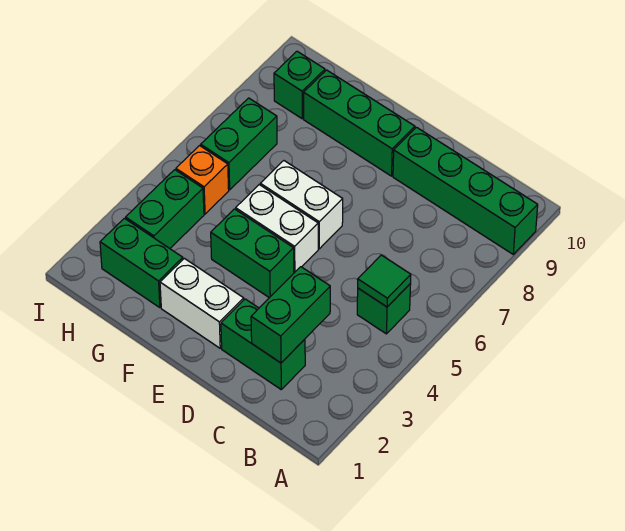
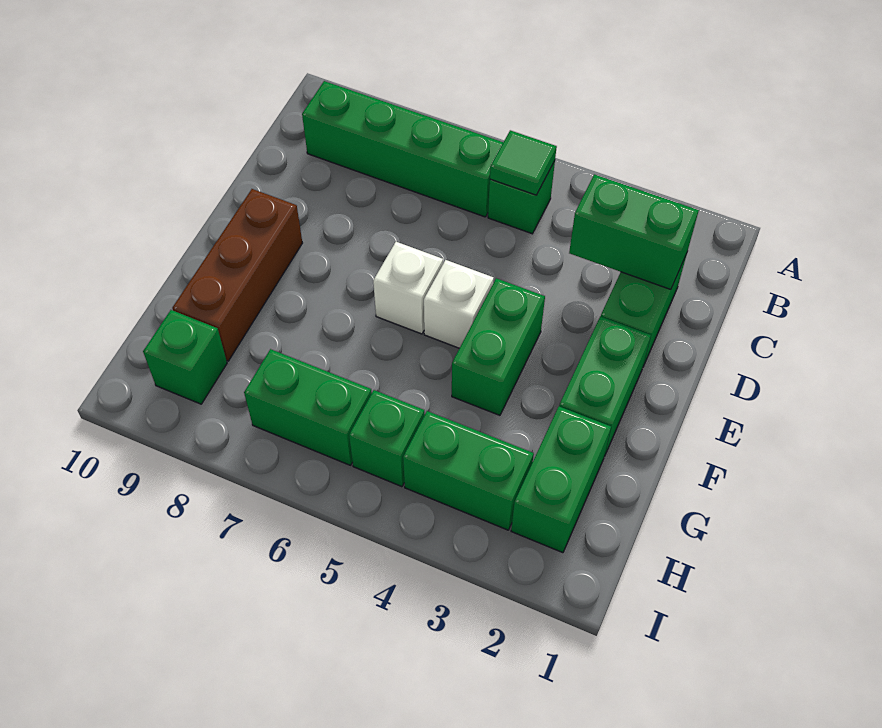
green brick A9:D9 level 1 -> green brick B6:B9 level 1
white brick E2:F2 level 1 -> green brick E2:F2 level 1
white brick E5:F5 level 1 -> white brick E5 level 1
white brick E6:F6 level 1 -> white brick E6 level 1
green brick E9:G9 level 1 -> brown brick E9:G9 level 1
orange brick H5 level 1 -> green brick H5 level 1

